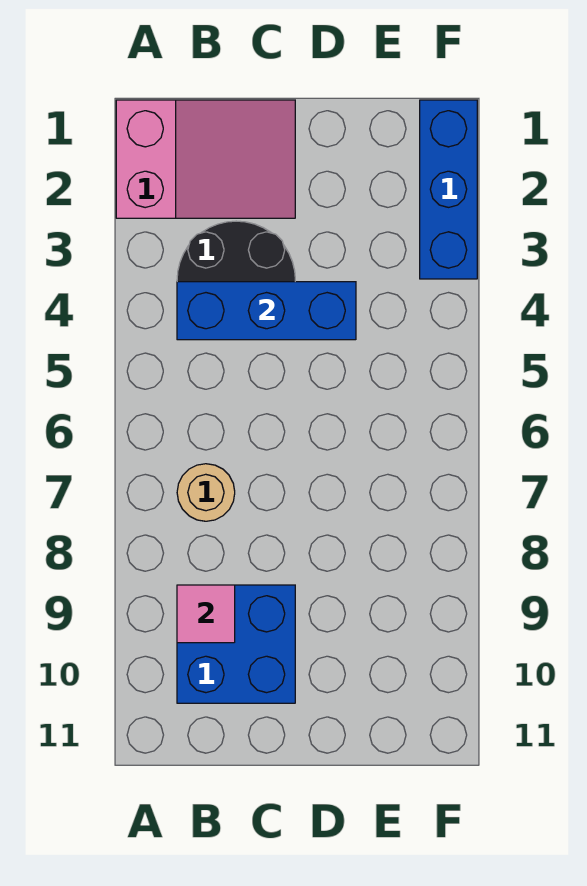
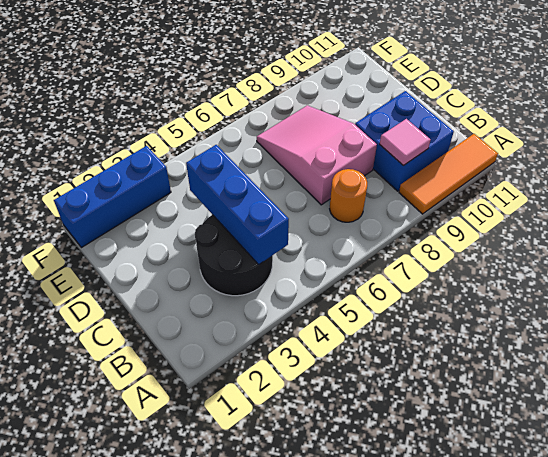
pink slope A1:C2 level 1 top A -> pink slope C7:E8 level 1 top C
none -> orange tile A9:A11 level 1
tan round brick B7 level 1 -> orange round brick B7 level 1

